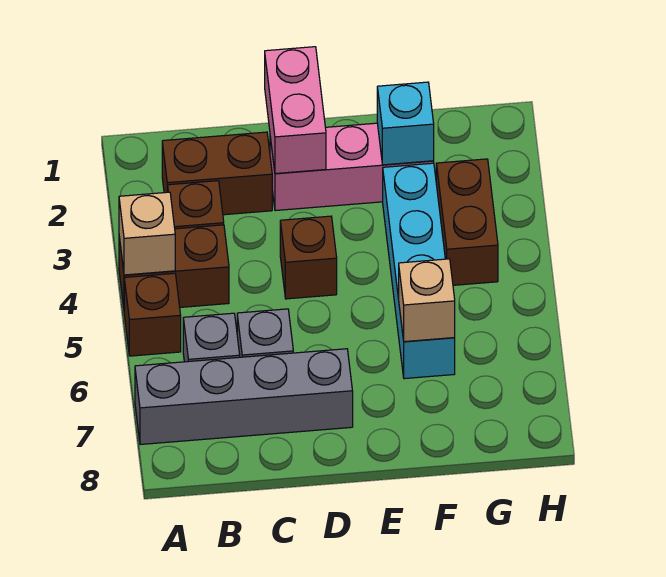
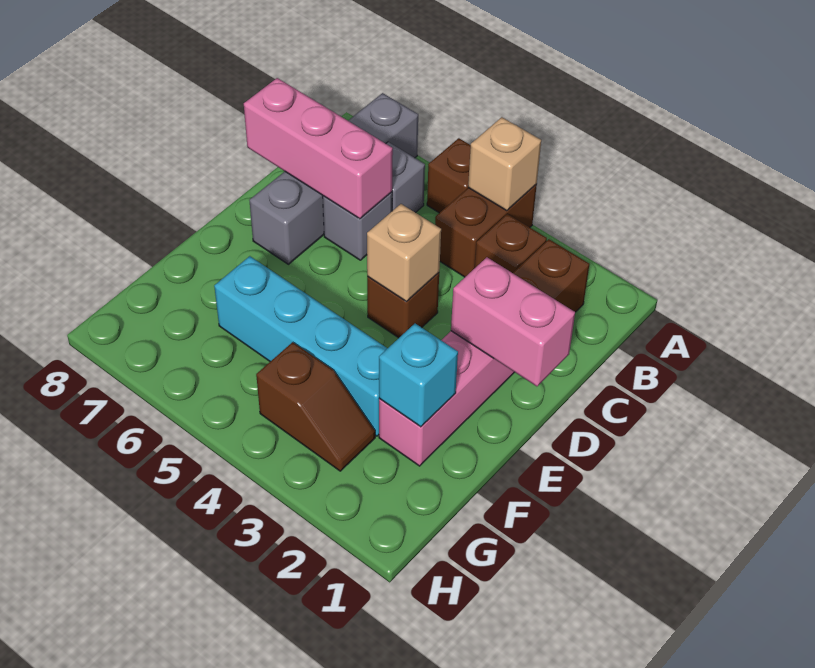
none -> pink brick C6:C8 level 2
tan brick F6 level 2 -> tan brick D4 level 2
brown brick G3:G4 level 1 -> brown slope G3:G4 level 1 top 4

